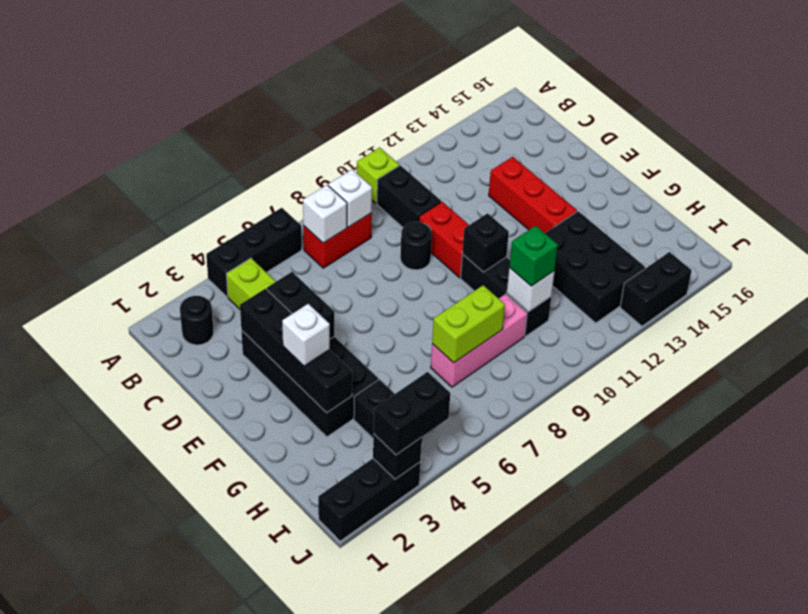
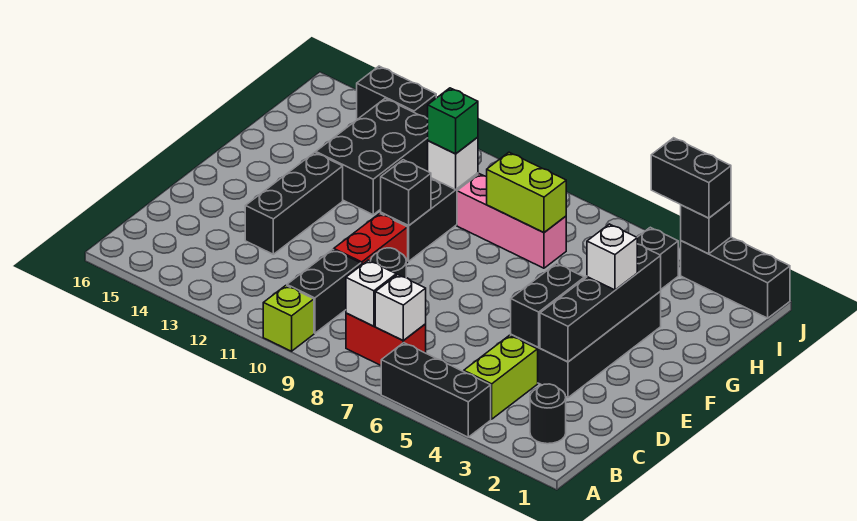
red brick D13:F13 level 1 -> black brick D13:F13 level 1

